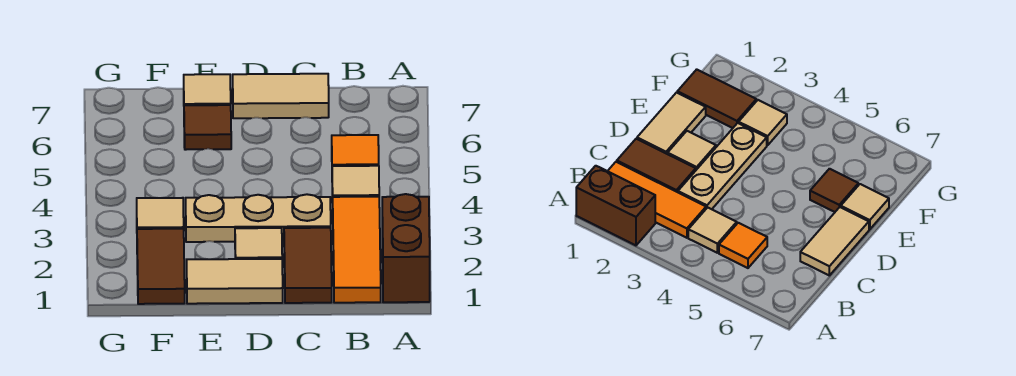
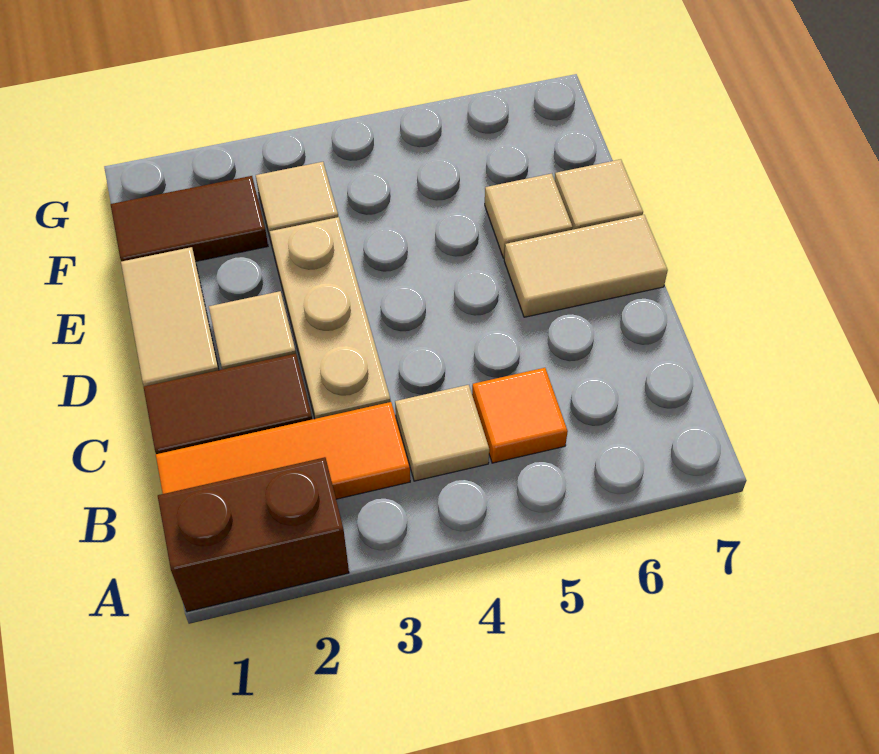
tan tile C7:D7 level 1 -> tan tile D6:D7 level 1
brown tile E6 level 1 -> tan tile E6 level 1

